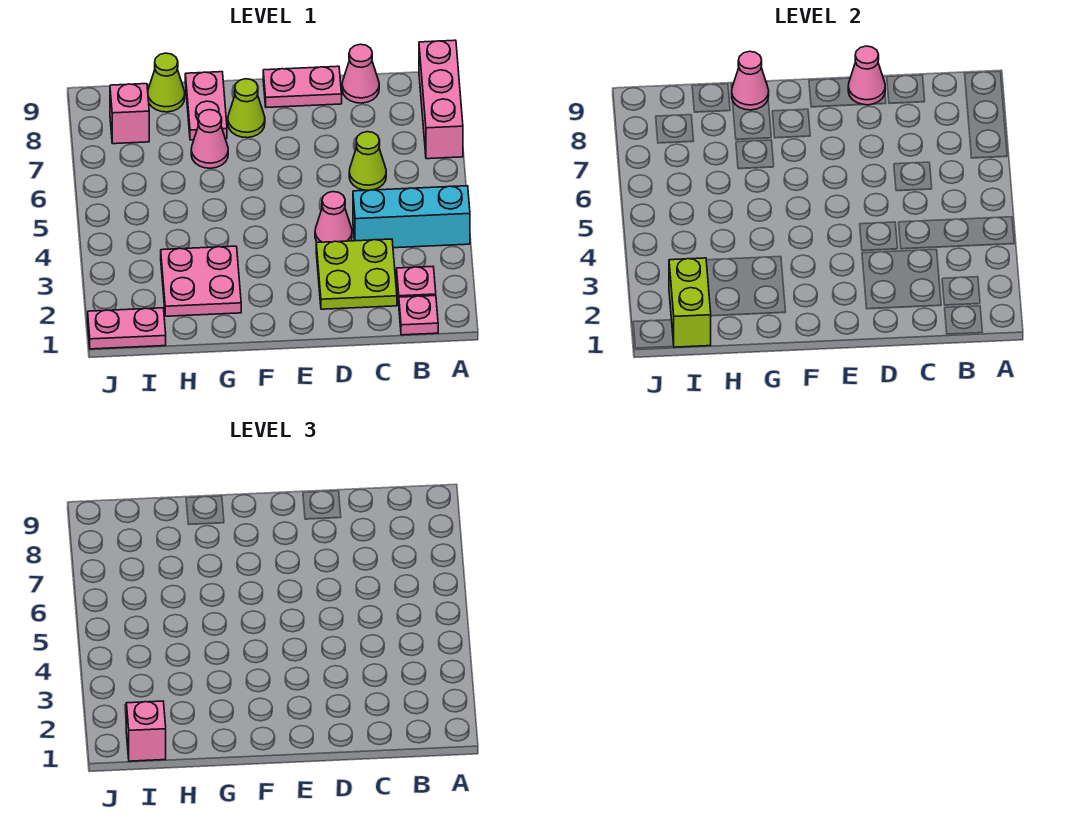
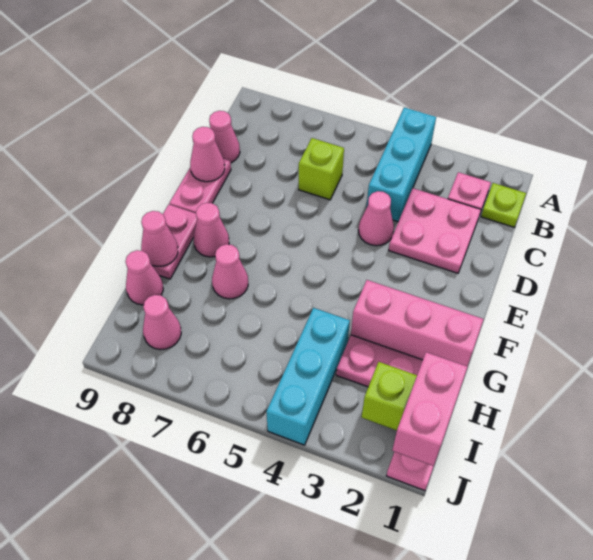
pink brick A7:A9 level 1 -> pink brick G1:G3 level 2
pink plate B1 level 1 -> lime plate B1 level 1
lime plate C2:D3 level 1 -> pink plate C2:D3 level 1
lime cone C6 level 1 -> lime brick C6 level 1
lime cone F8 level 1 -> pink cone F8 level 1
pink plate G8:G9 level 1 -> pink plate F9:G9 level 1
none -> cyan brick H4:J4 level 1
lime cone H9 level 1 -> pink cone H9 level 1
pink brick I1 level 3 -> pink brick I1:J1 level 3
pink brick I8 level 1 -> pink cone I8 level 1

